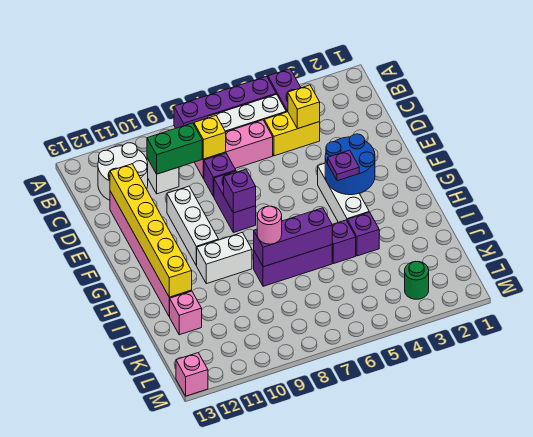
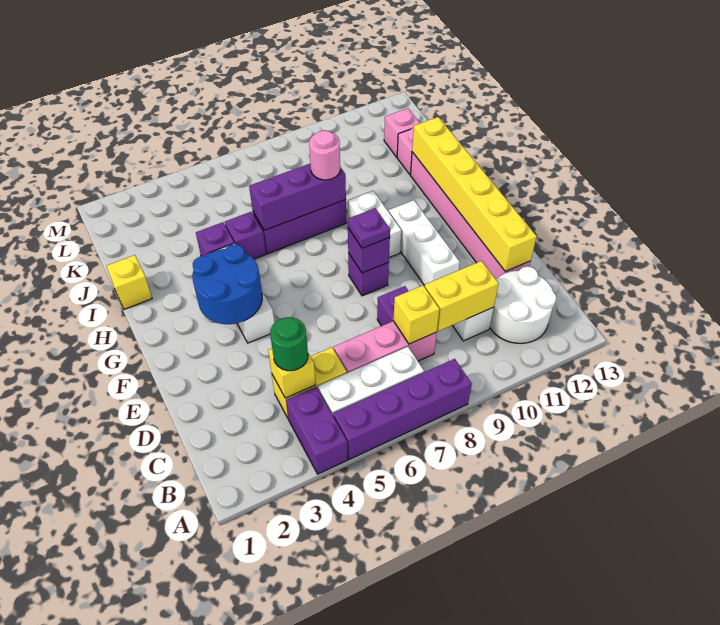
green brick C9:C10 level 2 -> yellow brick C9:C10 level 2
purple brick E8:F8 level 1 -> purple brick F8 level 1
purple plate G4 level 3 -> purple plate F8 level 3
white brick H9:H10 level 1 -> white brick G9:H9 level 1
none -> yellow brick I1 level 1
green round brick L3 level 1 -> green round brick C4 level 3
pink brick M13 level 1 -> pink brick K12 level 1

